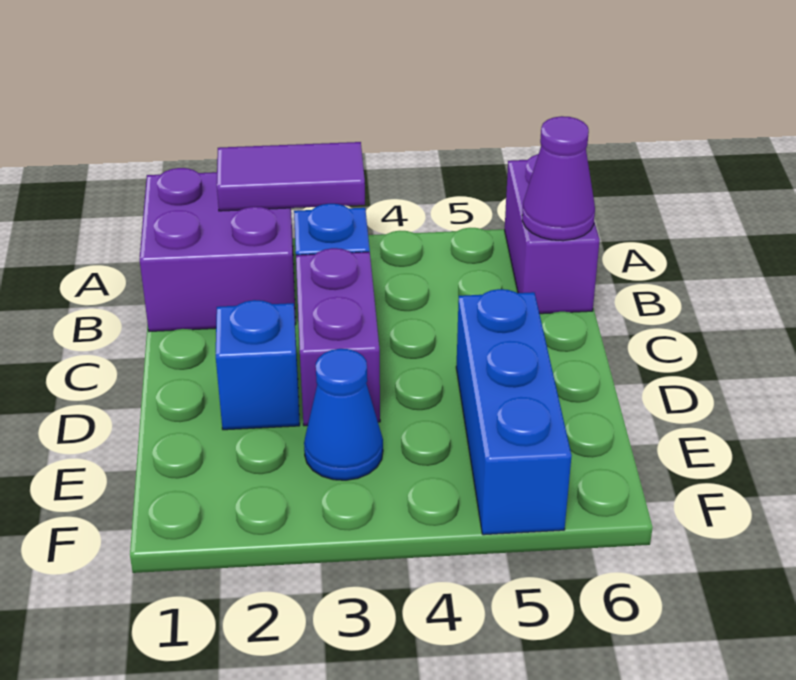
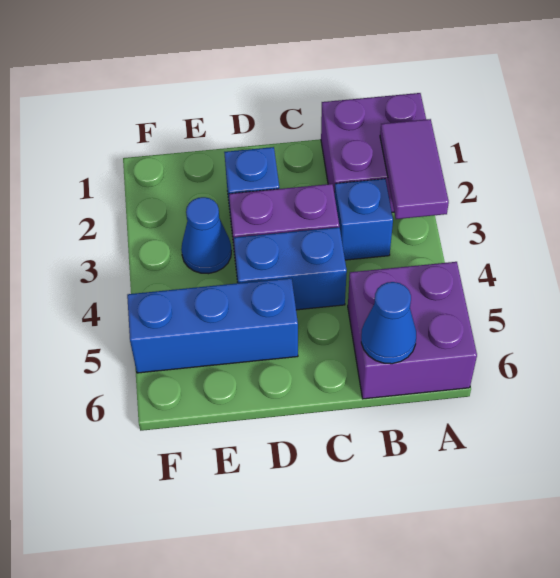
purple brick A6:B6 level 1 -> purple brick A5:B6 level 1
purple cone B6 level 2 -> blue cone B6 level 2
none -> blue brick C4:D4 level 1

